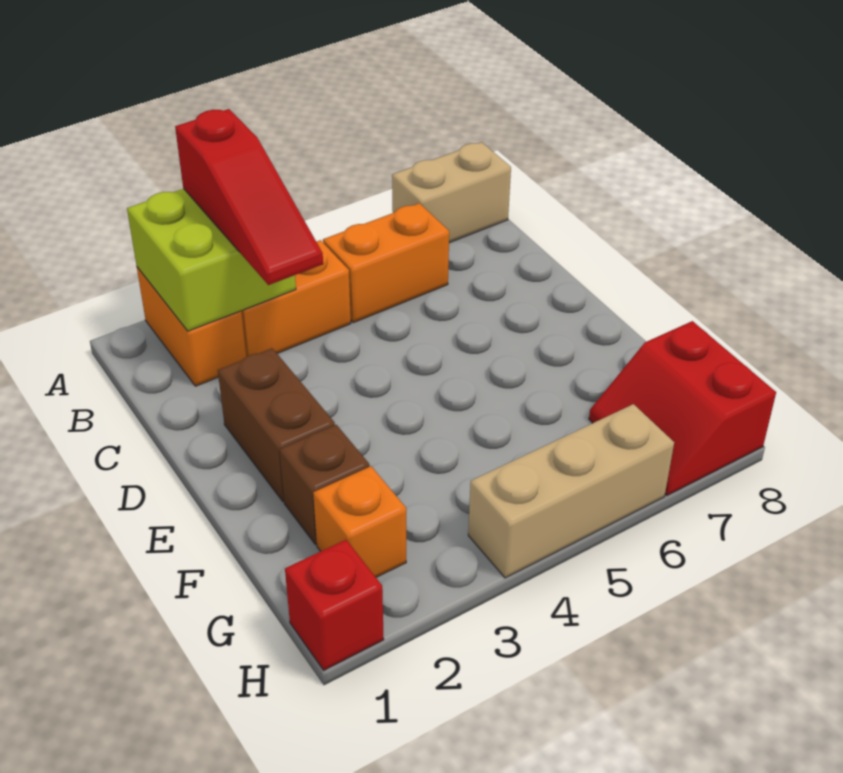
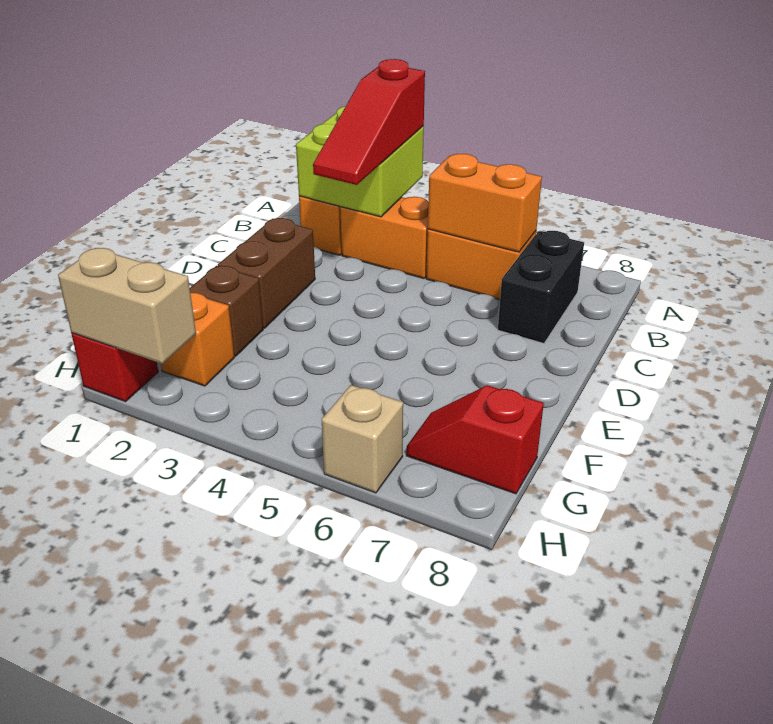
tan brick A7:A8 level 1 -> tan brick H1:H2 level 2
none -> orange brick B5:B6 level 2
none -> black brick B7:C7 level 1
red slope G7:H8 level 1 top 8 -> red slope G7:G8 level 1 top 8
tan brick H4:H6 level 1 -> tan brick H6 level 1

